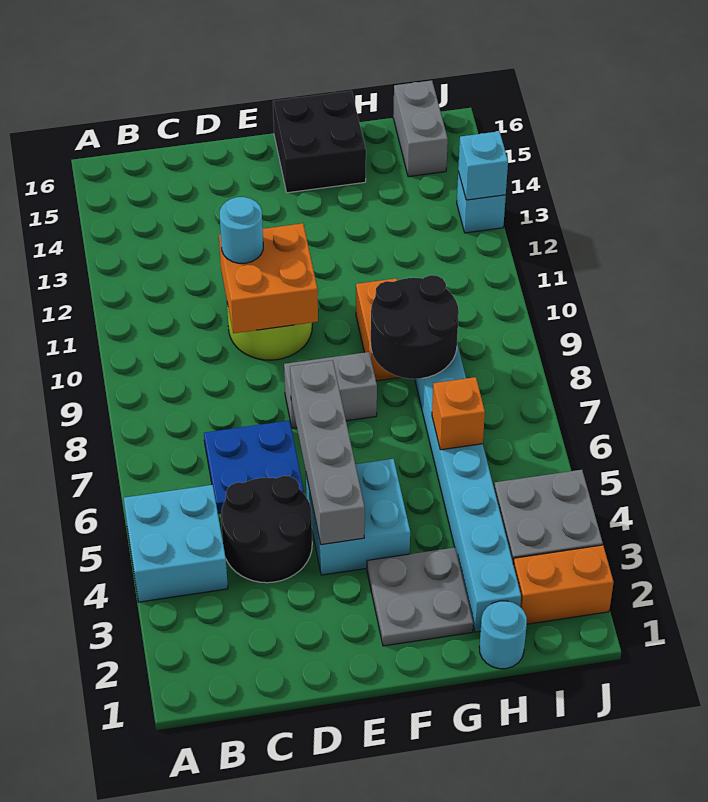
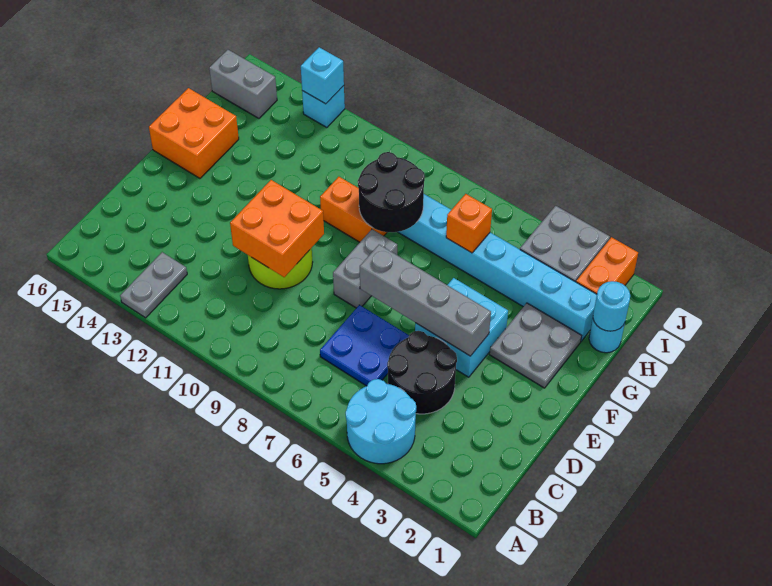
cyan brick A4:B5 level 1 -> cyan round brick A4:B5 level 1
none -> grey plate A13:B13 level 1
cyan round brick D11 level 3 -> cyan round brick H1 level 2
black brick F15:G16 level 1 -> orange brick F15:G16 level 1

